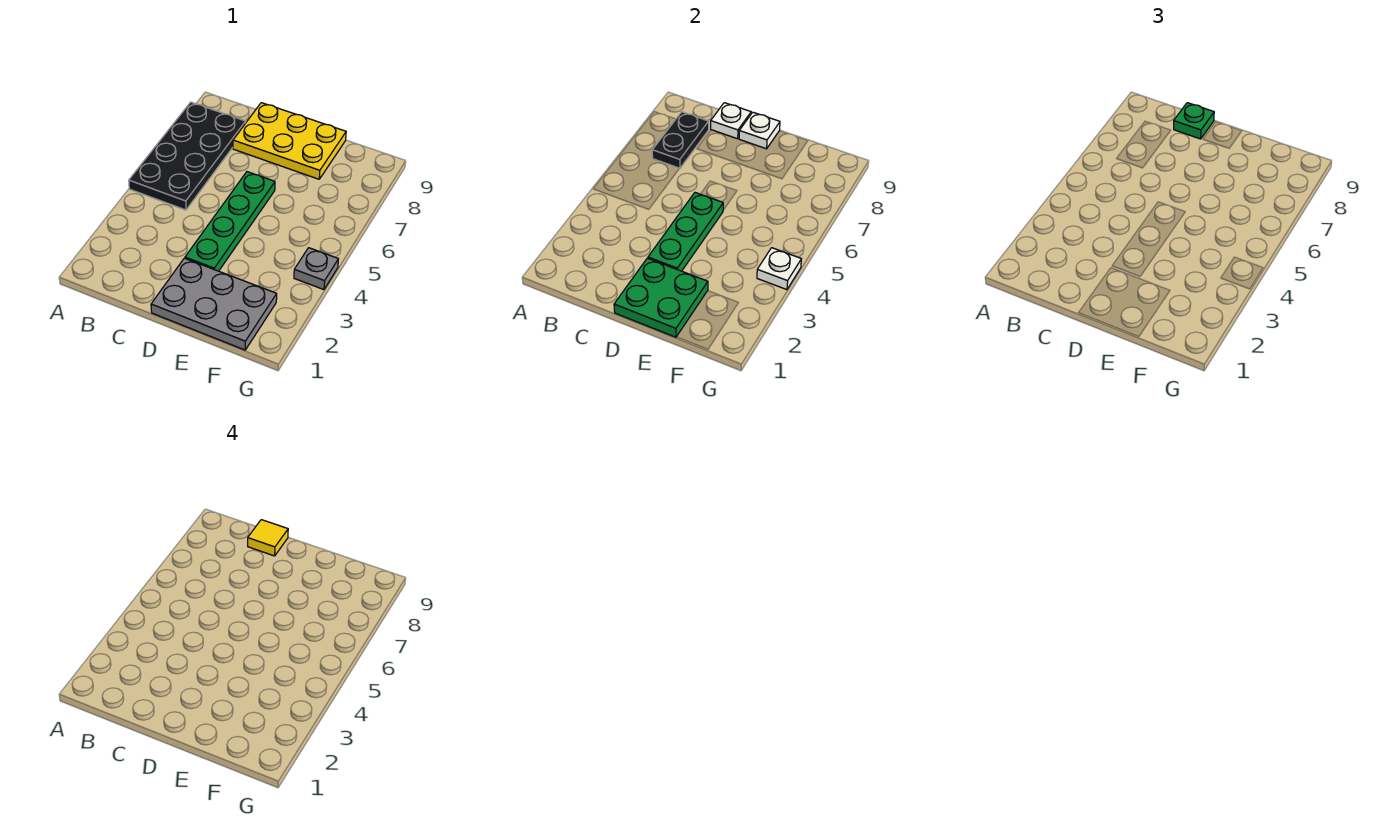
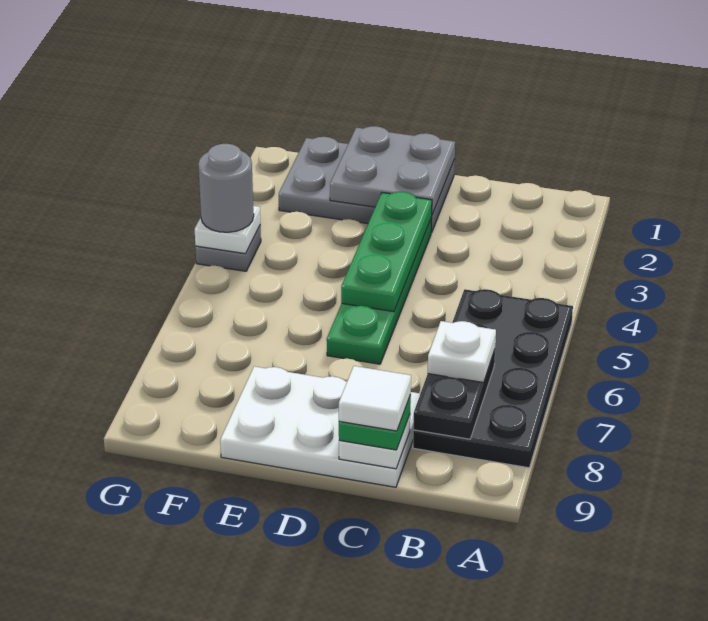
yellow plate C8:E9 level 1 -> white plate C8:E9 level 1
yellow tile C9 level 4 -> white tile C9 level 4
green plate D1:E2 level 2 -> grey plate D1:E2 level 2
white plate D9 level 2 -> white plate B7 level 3
none -> grey round brick G4 level 3

